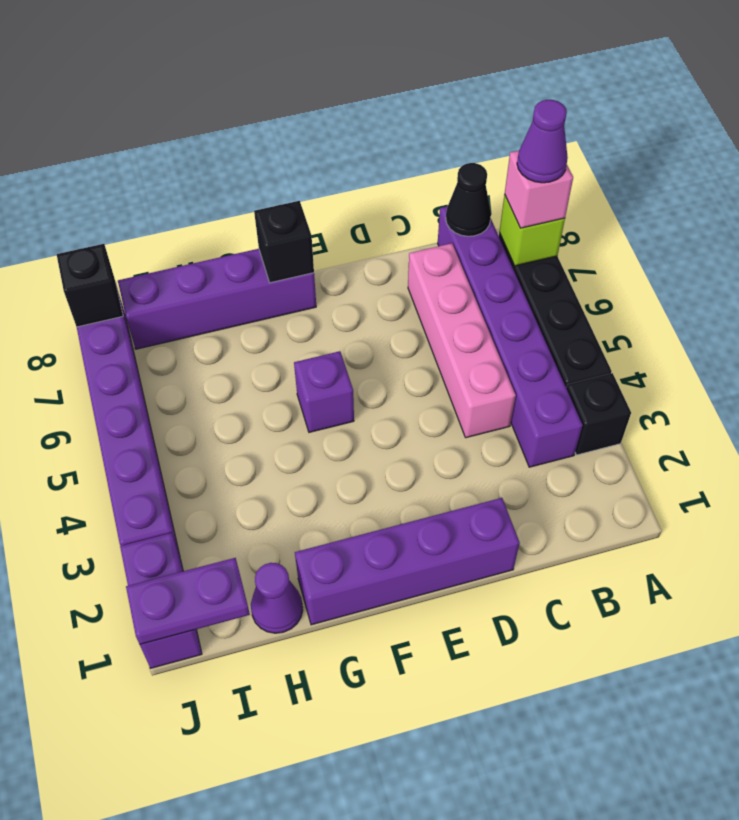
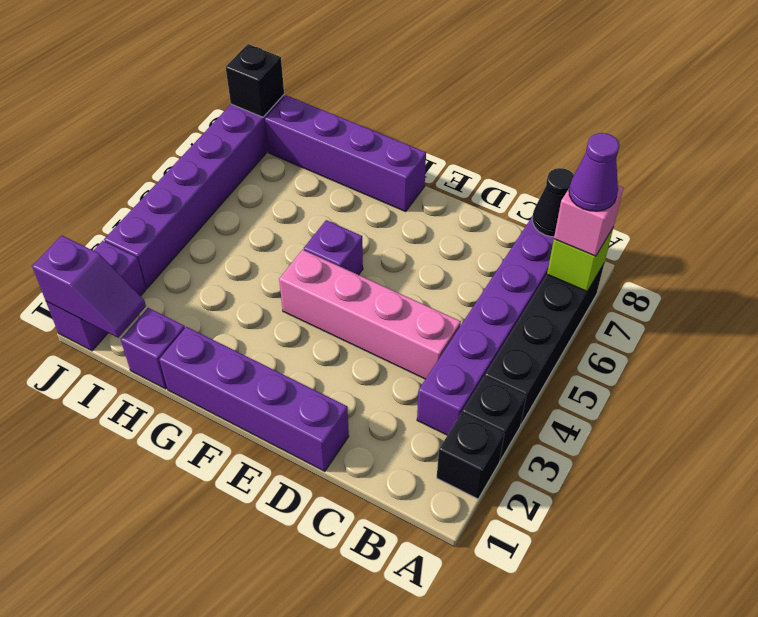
pink brick C4:C7 level 1 -> pink brick C4:F4 level 1
black brick F8 level 2 -> black brick A2 level 1
purple cone H1 level 1 -> purple brick H1 level 1
purple plate I1:J1 level 2 -> purple slope I1:J1 level 2 top J

